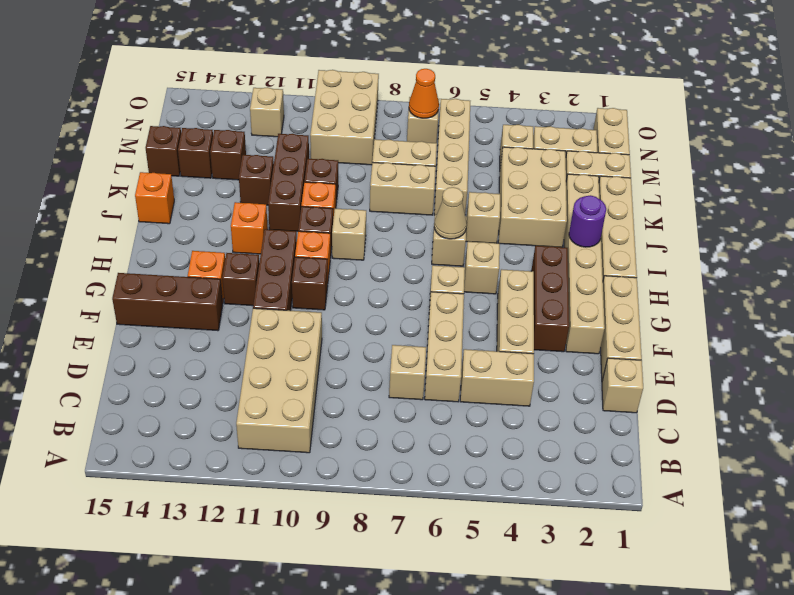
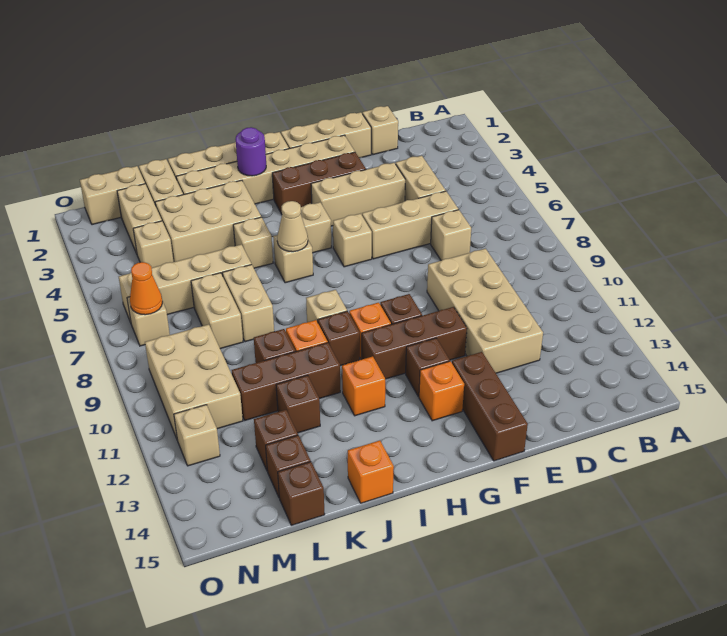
tan brick B10:E11 level 1 -> tan brick D9:E12 level 1
tan brick M9:O10 level 1 -> tan brick M9:N11 level 1

